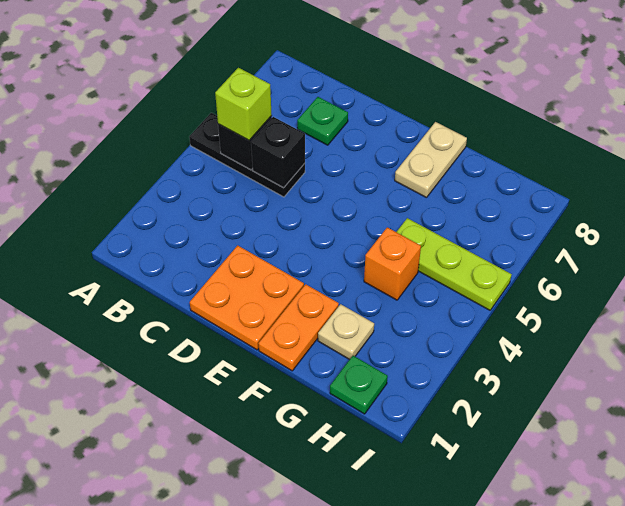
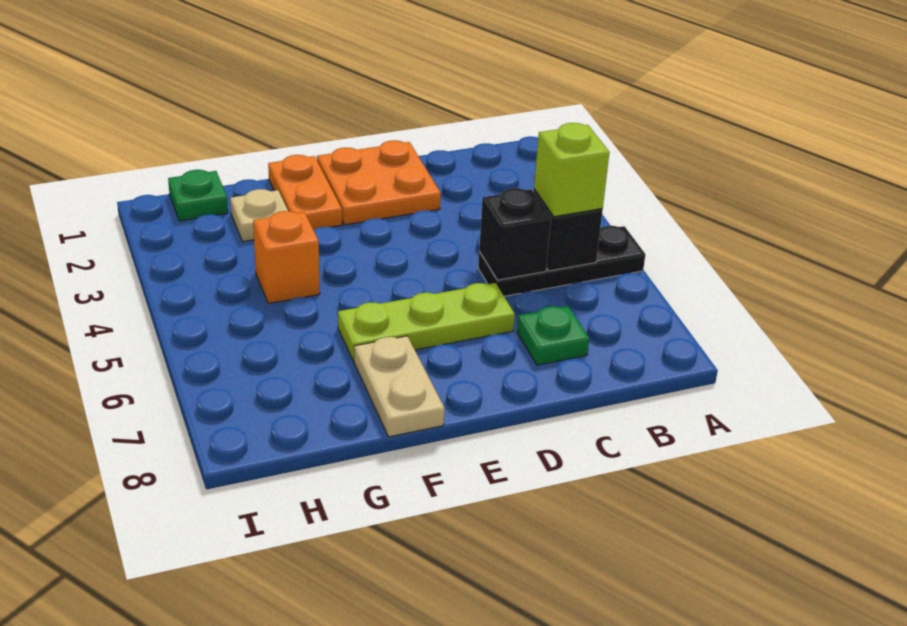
lime plate G5:I5 level 1 -> lime plate D6:F6 level 1

